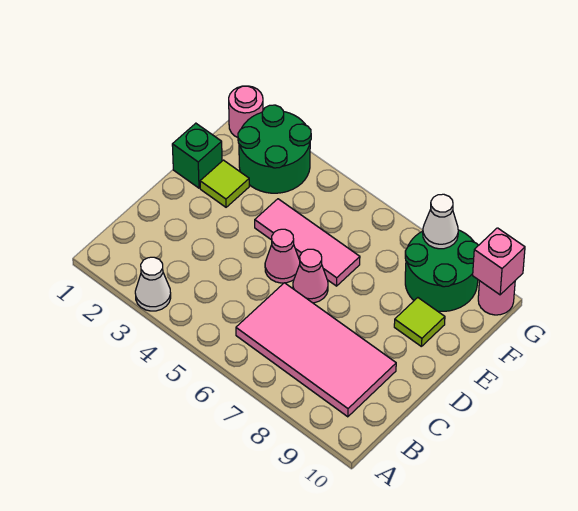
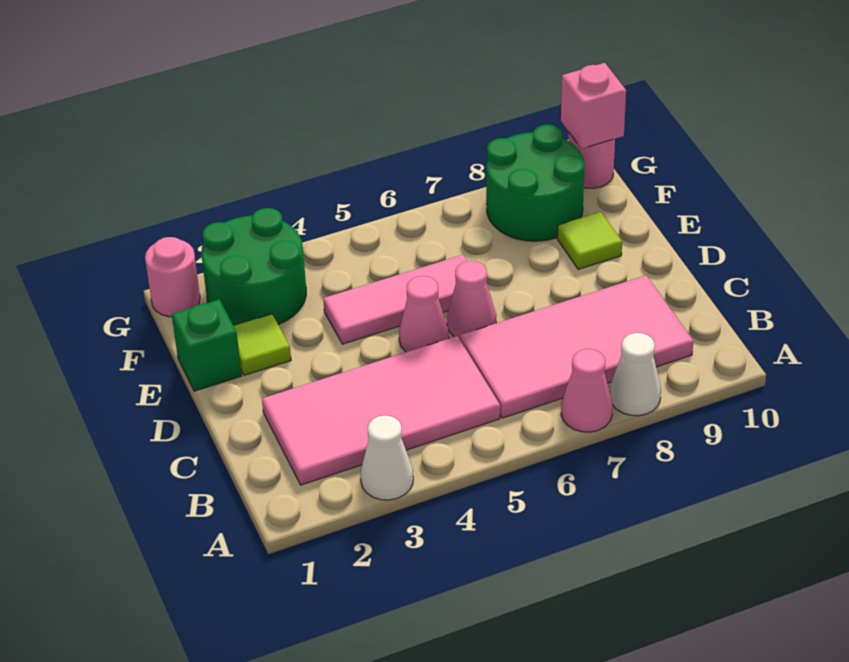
none -> pink cone A7 level 1
none -> pink tile B2:C5 level 1
white cone G8 level 2 -> white cone A8 level 1

